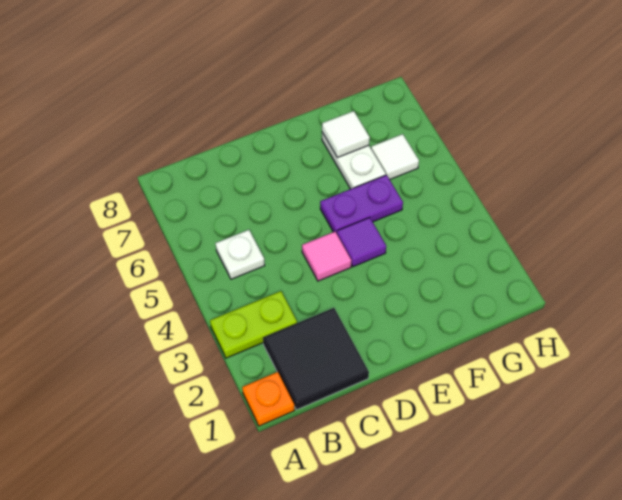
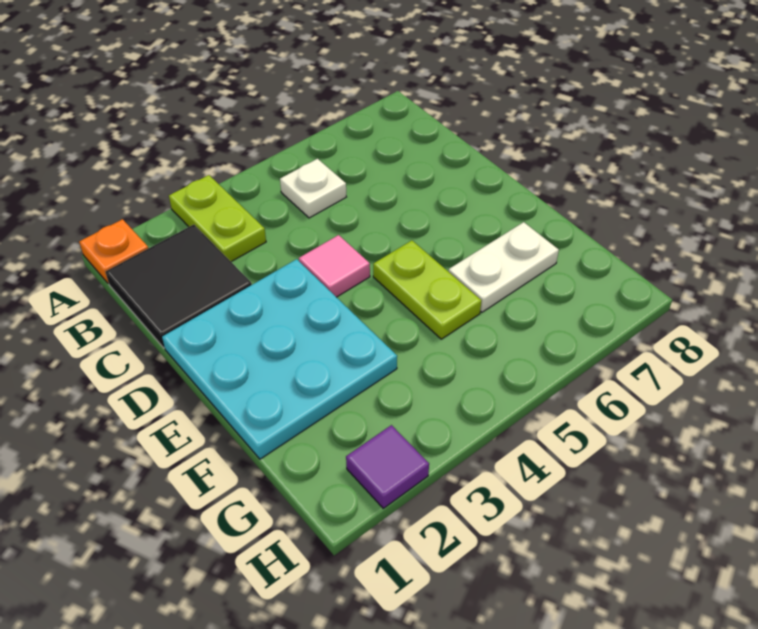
none -> cyan plate D1:F3 level 1
purple tile E4 level 1 -> purple tile H2 level 1
purple plate E5:F5 level 1 -> lime plate E5:F5 level 1
white tile F7 level 2 -> none
white tile G6 level 1 -> none

